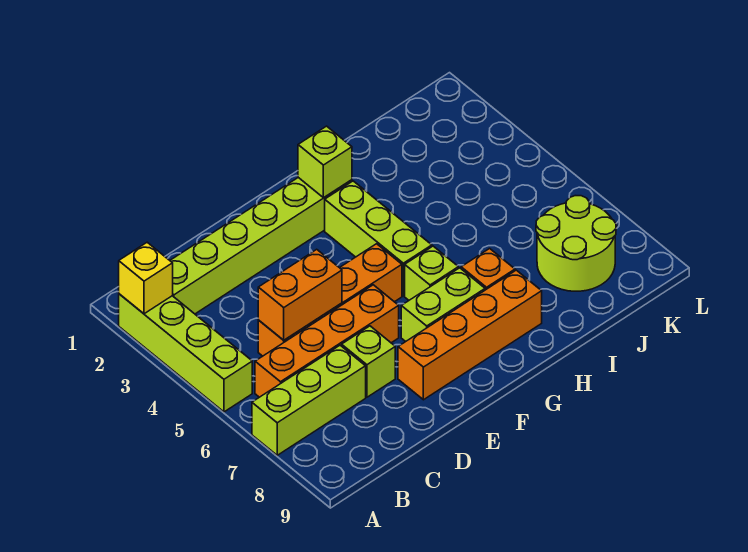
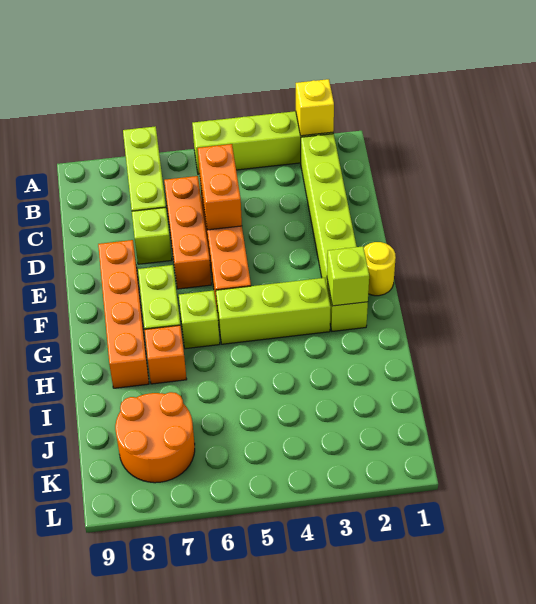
orange brick B6:E6 level 1 -> orange brick C6:E6 level 1
none -> yellow round brick F1 level 1
lime round brick J7:K8 level 1 -> orange round brick J7:K8 level 1

